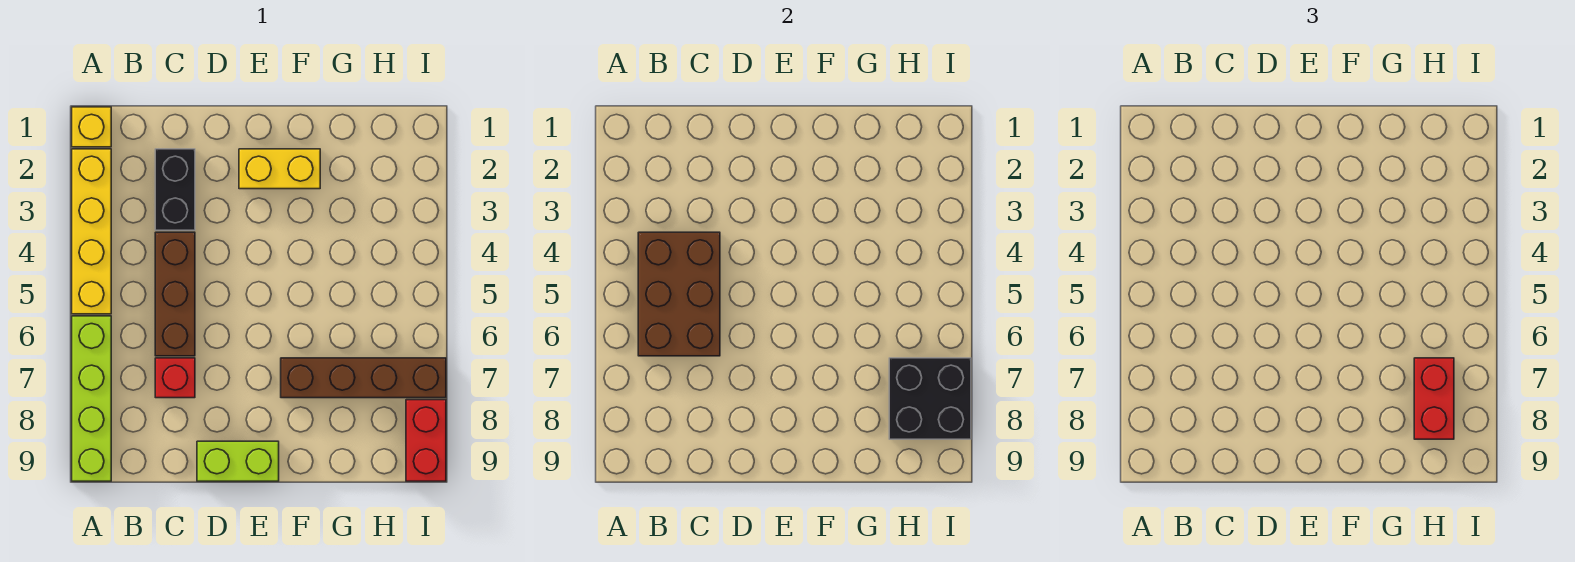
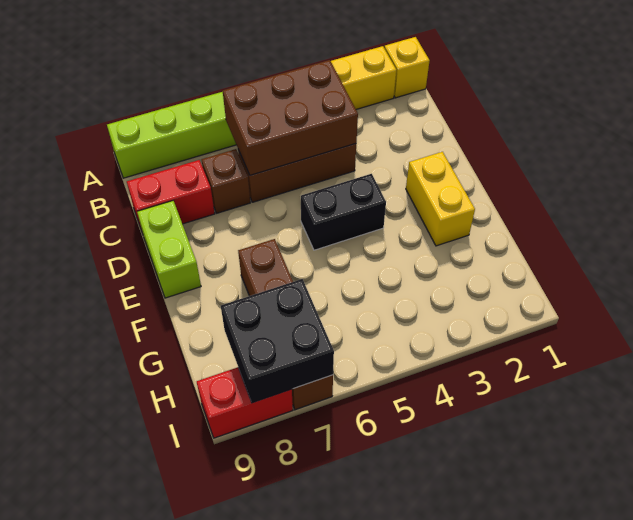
black brick C2:C3 level 1 -> black brick E4:E5 level 1
red brick C7 level 1 -> brown brick C7 level 1
red brick H7:H8 level 3 -> red brick C8:C9 level 1

